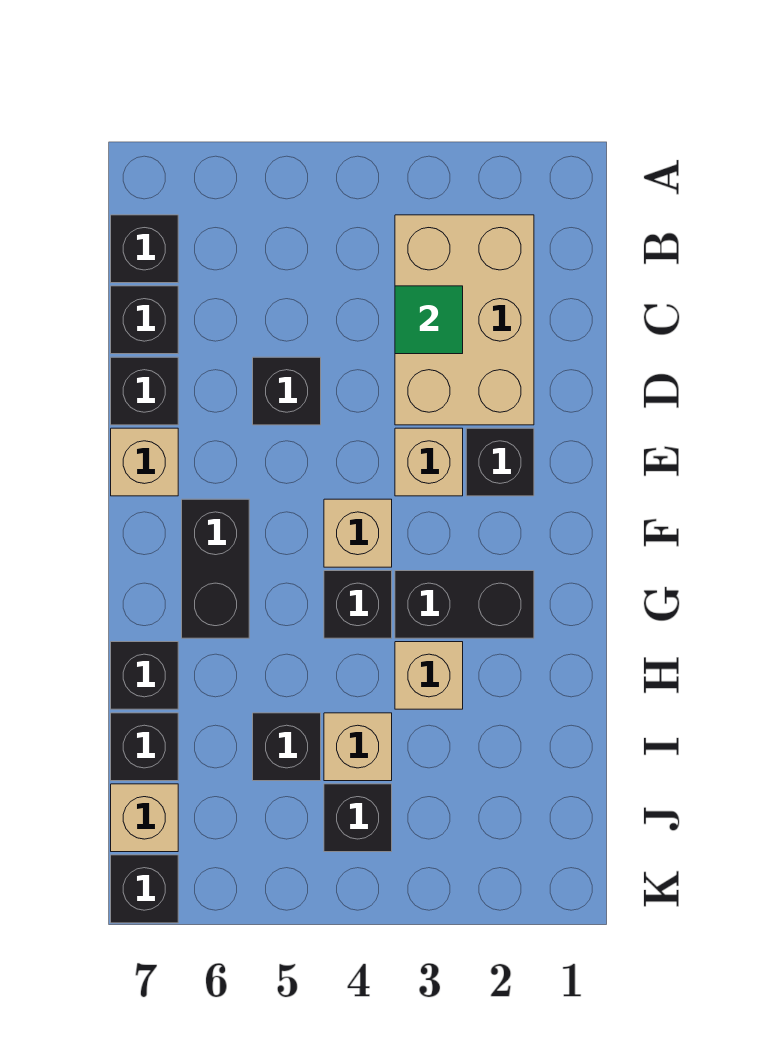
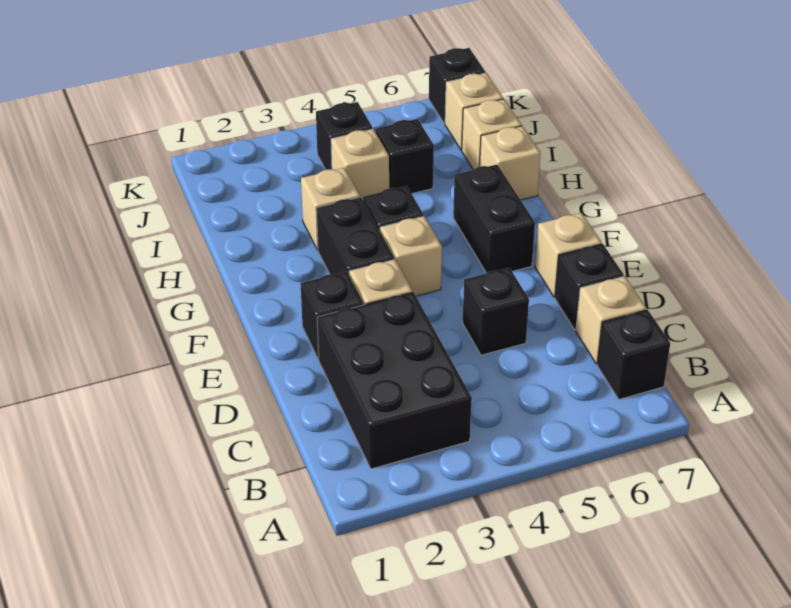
tan brick B2:D3 level 1 -> black brick B2:D3 level 1
green tile C3 level 2 -> none
black brick C7 level 1 -> tan brick C7 level 1
black brick G2:G3 level 1 -> black brick F3:G3 level 1
black brick H7 level 1 -> tan brick H7 level 1
black brick I7 level 1 -> tan brick I7 level 1

